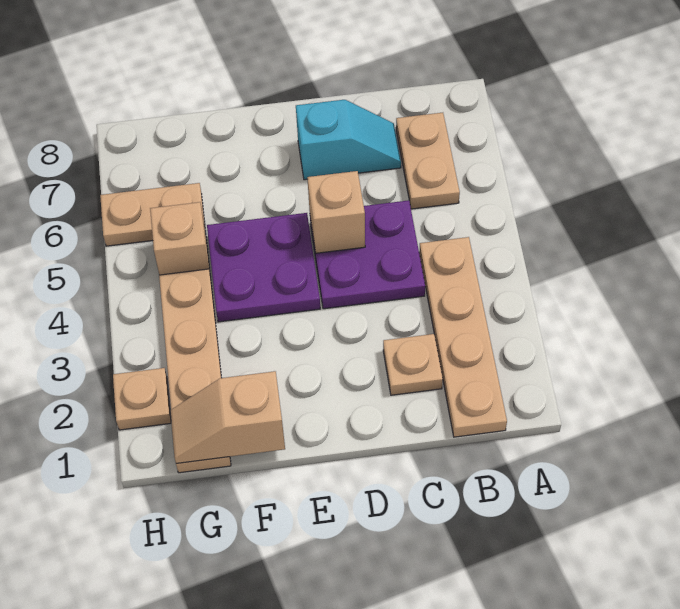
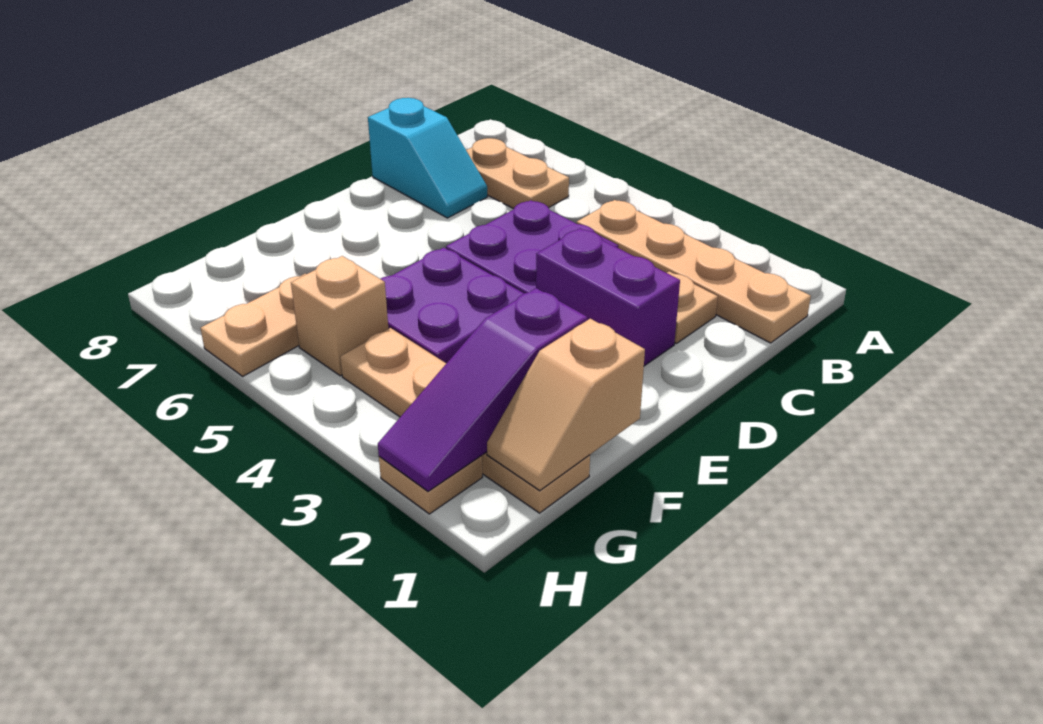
cyan slope C7:D7 level 1 top D -> cyan slope C7:C8 level 1 top 8
none -> purple brick D2:D3 level 1
tan brick D5 level 2 -> none
none -> purple slope F2:H2 level 2 top F

